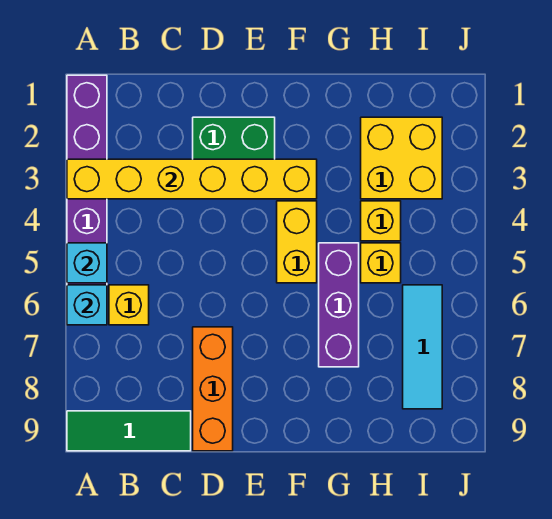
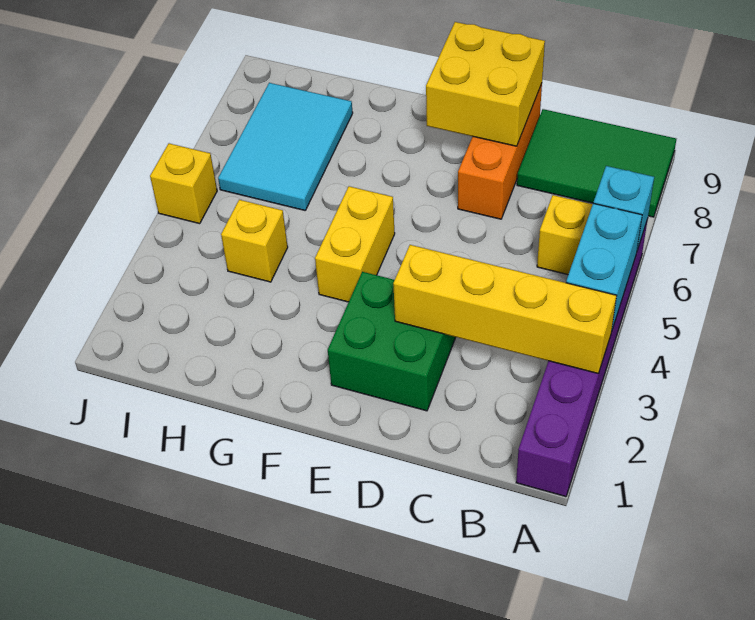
yellow brick A3:F3 level 2 -> yellow brick A3:D3 level 2
cyan brick A5 level 2 -> cyan brick A4:A5 level 2
green tile A9:C9 level 1 -> green tile A8:C9 level 1
purple brick G5:G7 level 1 -> none
yellow brick H2:I3 level 1 -> yellow brick D8:E9 level 2
yellow brick H5 level 1 -> yellow brick J5 level 1
cyan tile I6:I8 level 1 -> cyan tile H6:I8 level 1

